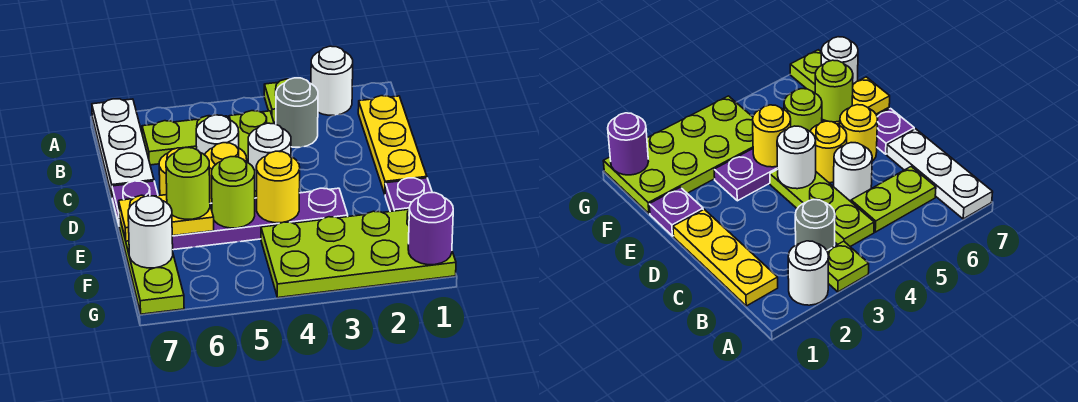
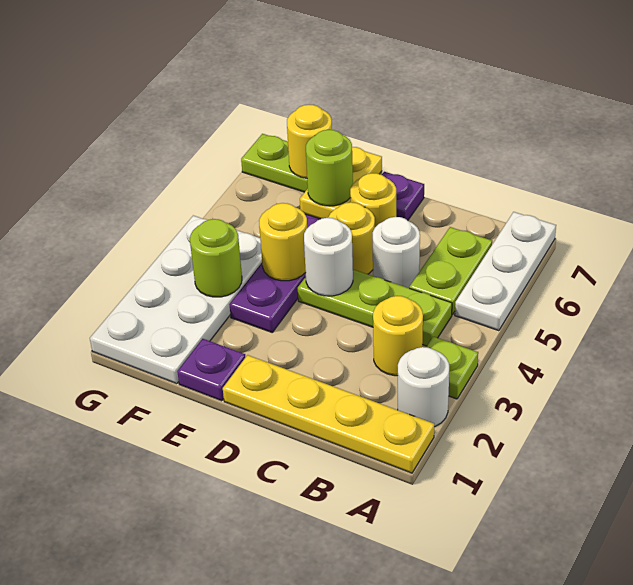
white plate A7:C7 level 1 -> white plate A5:A7 level 1
yellow plate B1:D1 level 1 -> yellow plate A1:D1 level 1
grey round brick B3 level 1 -> yellow round brick B3 level 1
lime round brick E5 level 2 -> lime round brick F3 level 2
lime plate F1:G4 level 1 -> white plate F1:G4 level 1
white round brick F7 level 2 -> yellow round brick F7 level 2
purple round brick G1 level 2 -> none

